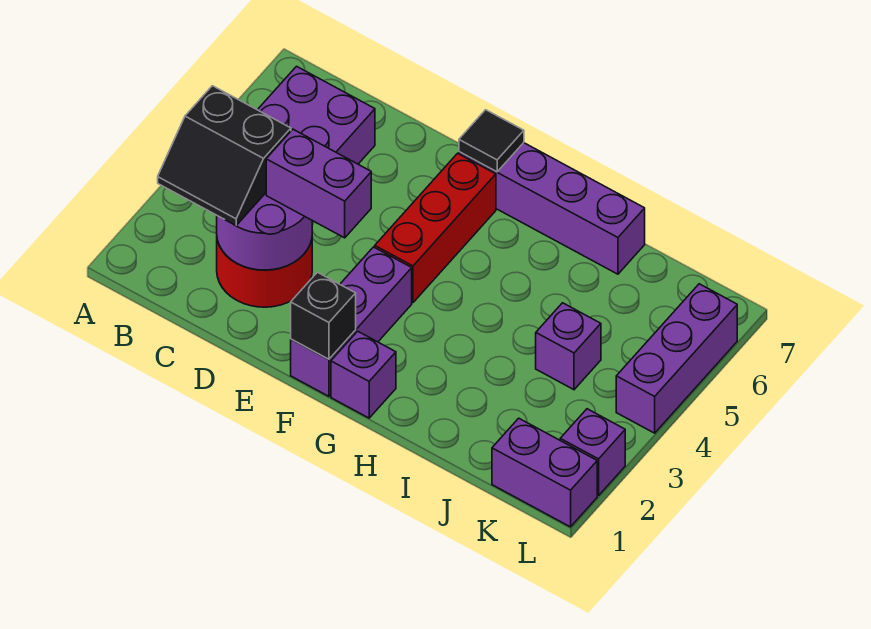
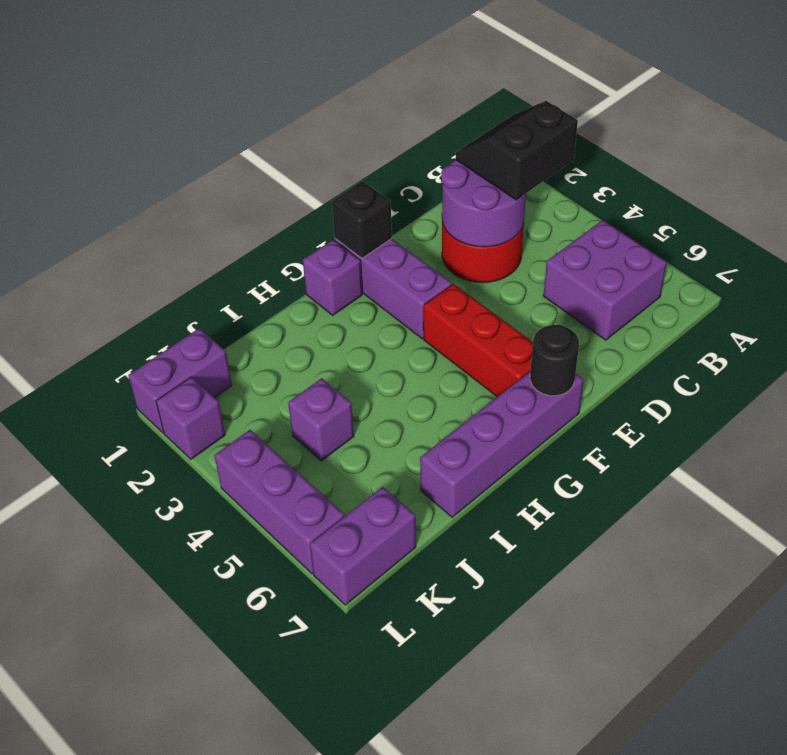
purple brick D3:E3 level 3 -> purple brick K7:L7 level 1
black tile F7 level 2 -> black round brick F7 level 2

